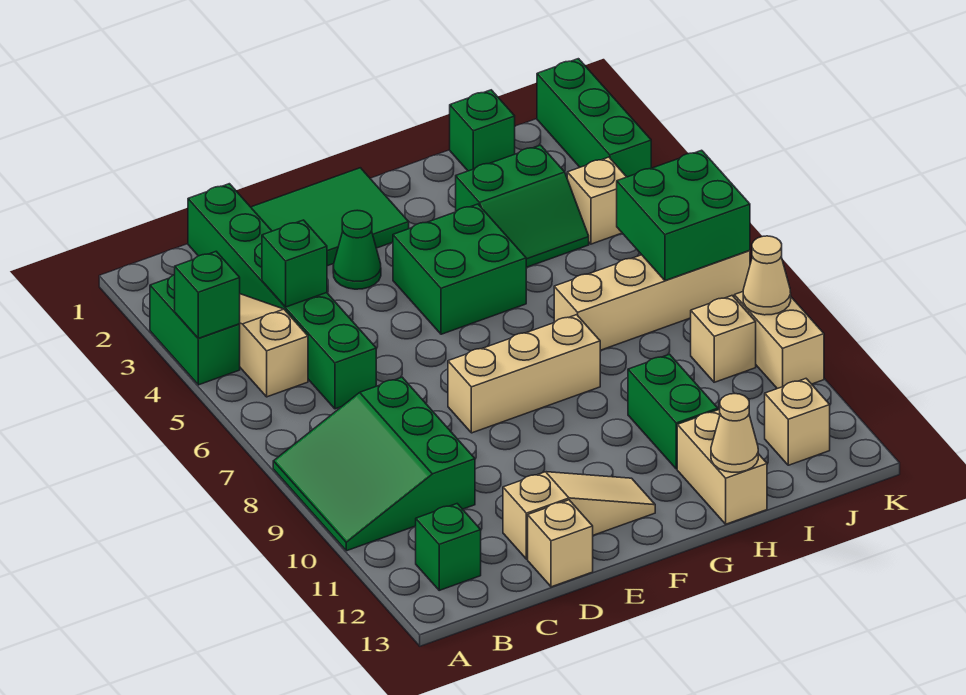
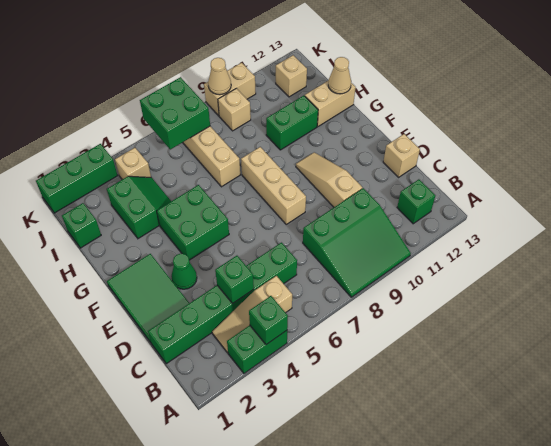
tan slope D12:F12 level 1 top D -> tan slope D10:F10 level 1 top D

